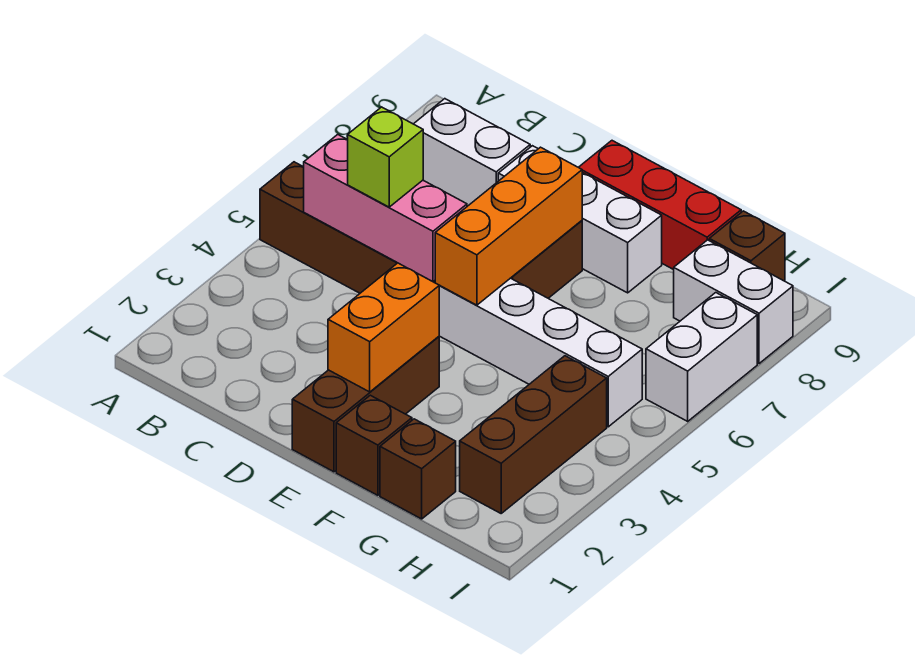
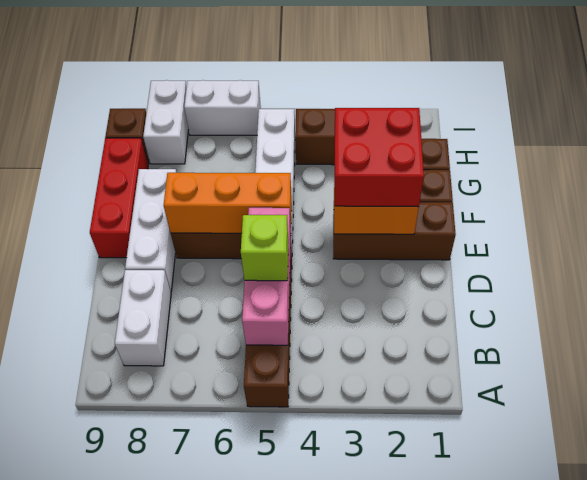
none -> red brick E2:F3 level 3

